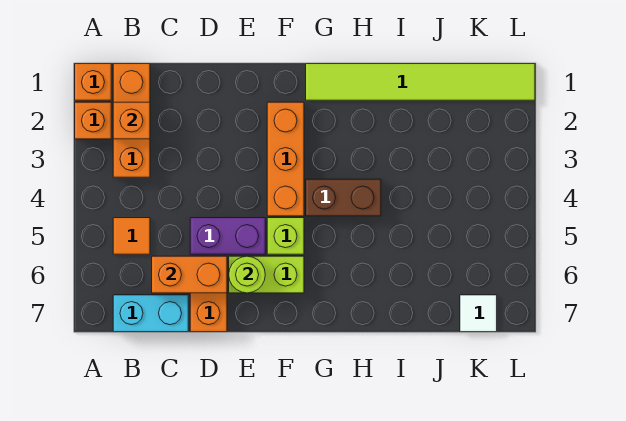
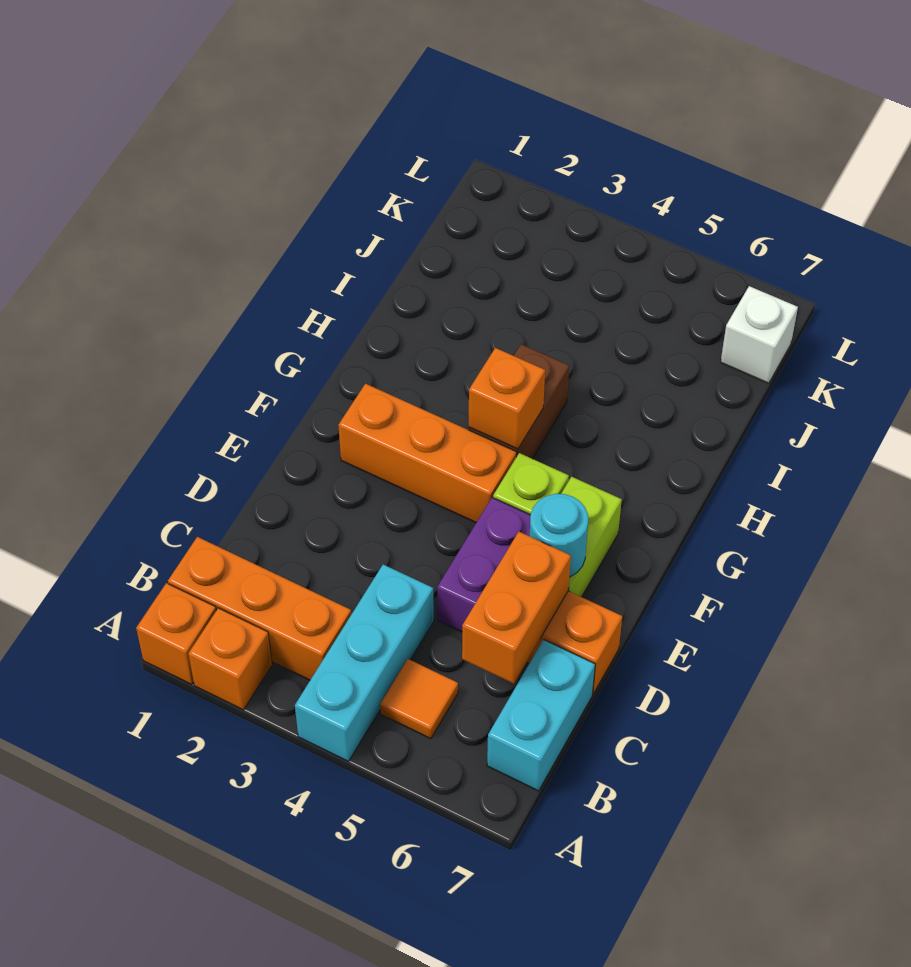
none -> cyan brick A4:C4 level 1
orange brick B2 level 2 -> orange brick G4 level 2
lime round brick E6 level 2 -> cyan round brick E6 level 2
lime tile G1:L1 level 1 -> none
white tile K7 level 1 -> white brick K7 level 1

